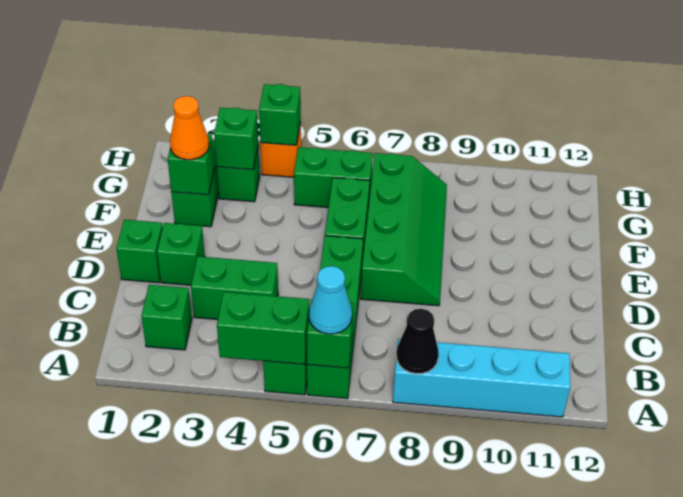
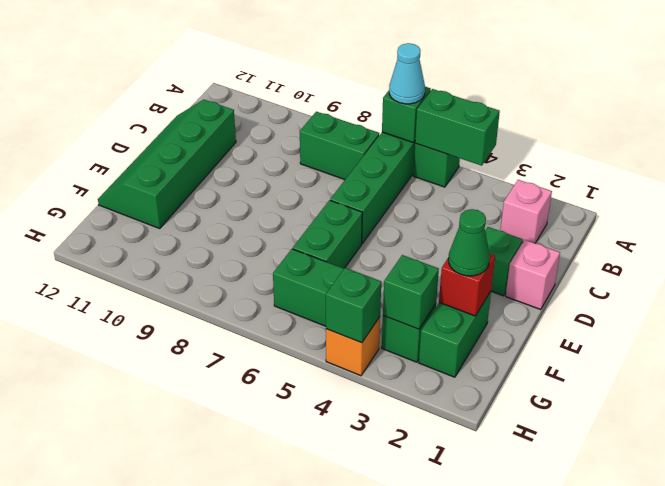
cyan brick A8:A11 level 1 -> none
black cone A8 level 2 -> none
green brick B2 level 1 -> pink brick B2 level 1
green brick C3:C4 level 1 -> green brick B7:B8 level 1
green brick D1 level 1 -> pink brick D1 level 1
green slope D7:G8 level 1 top 7 -> green slope C11:F12 level 1 top 11
green brick F2 level 2 -> red brick F2 level 2
orange cone F2 level 3 -> green cone F2 level 3

